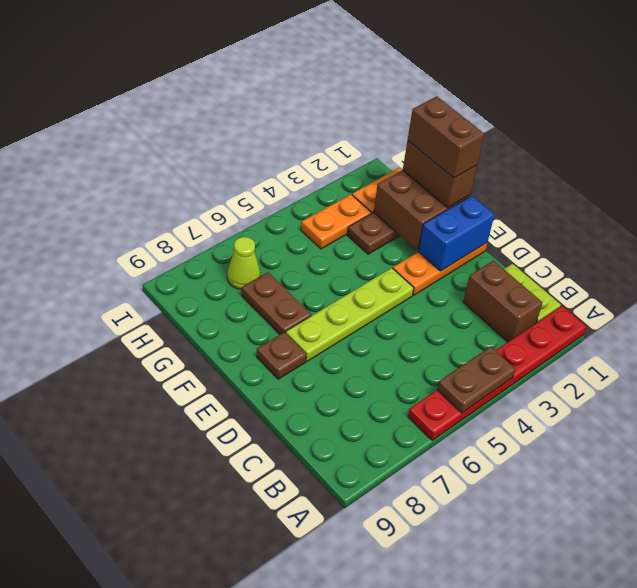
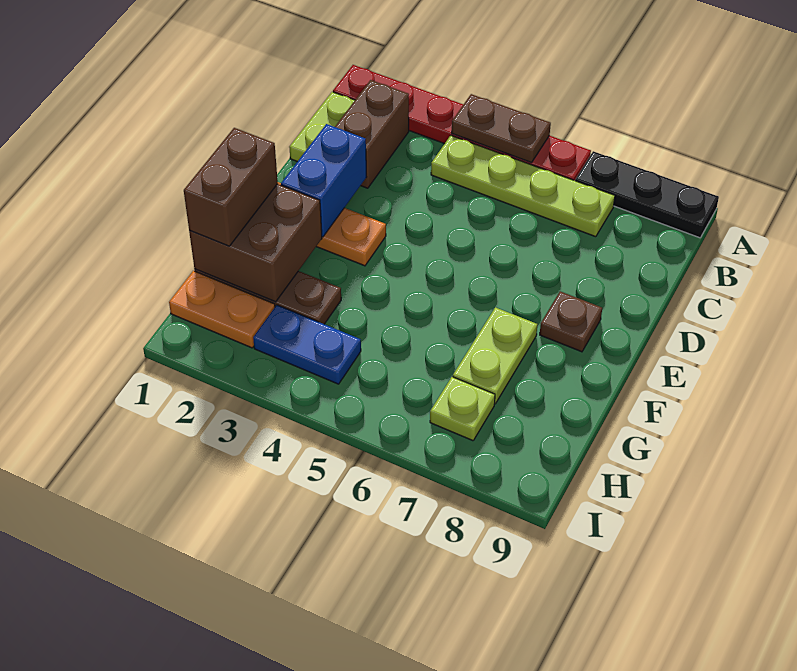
none -> black plate A7:A9 level 1
blue brick E1:E2 level 2 -> blue brick D2:E2 level 2
lime plate E4:E7 level 1 -> lime plate B4:B7 level 1
brown brick F1:G1 level 4 -> none
brown plate F7:G7 level 1 -> lime plate F7:G7 level 1
orange plate H3:H4 level 1 -> blue plate H3:H4 level 1
lime cone H7 level 1 -> lime plate H7 level 1

